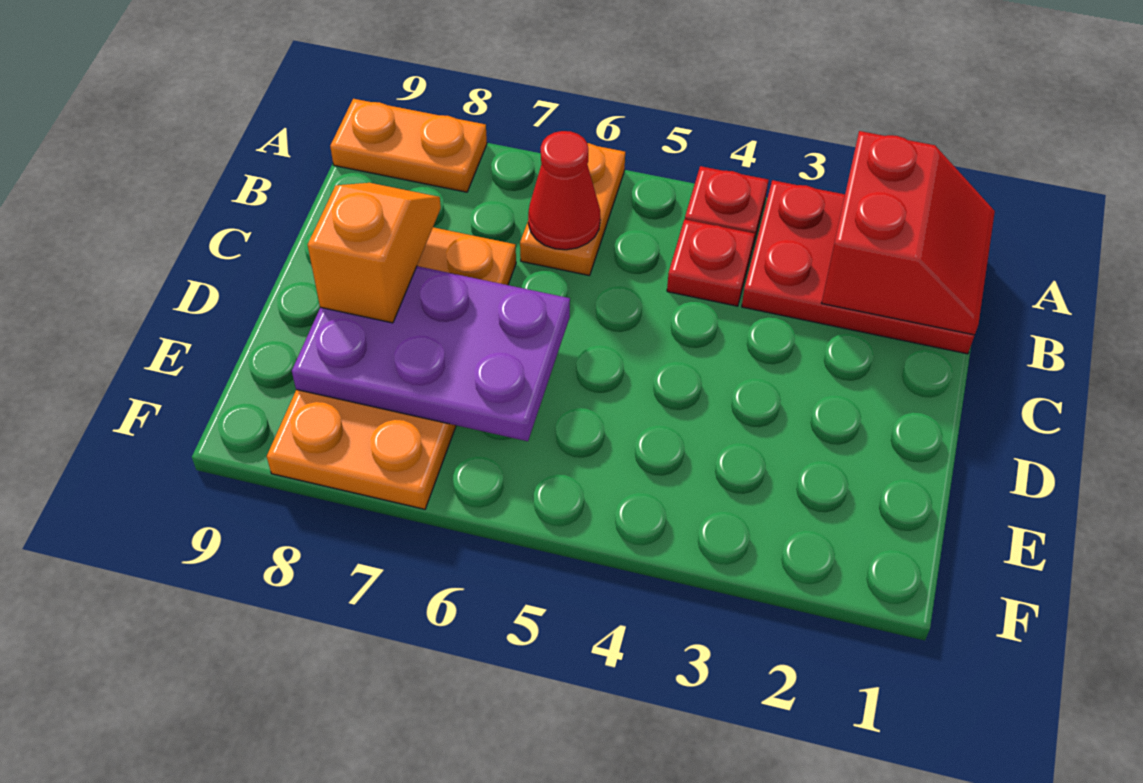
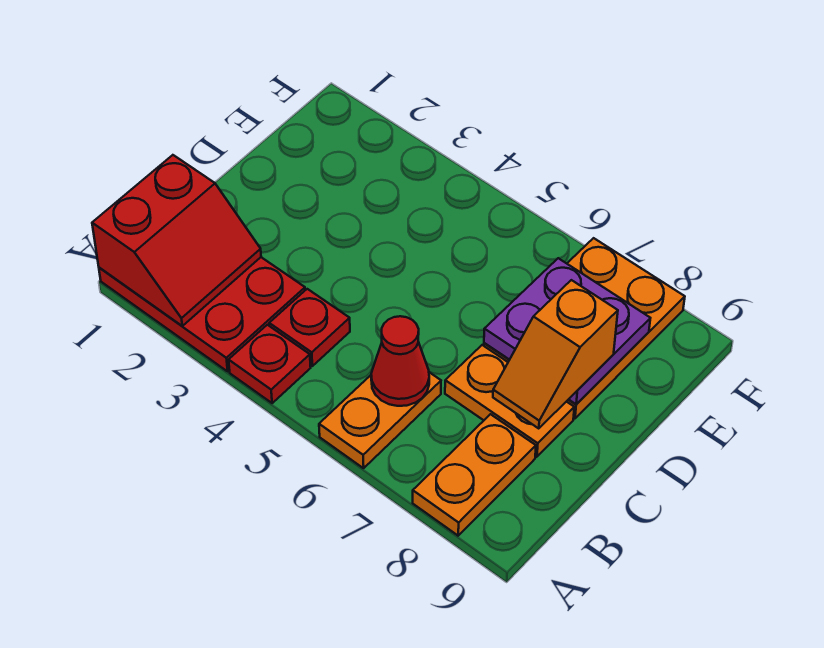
red slope A1:B2 level 2 top 2 -> red slope A1:B2 level 2 top 1
orange plate A8:A9 level 1 -> orange plate A8:B8 level 1
purple plate D6:E8 level 2 -> purple plate D7:E8 level 2

